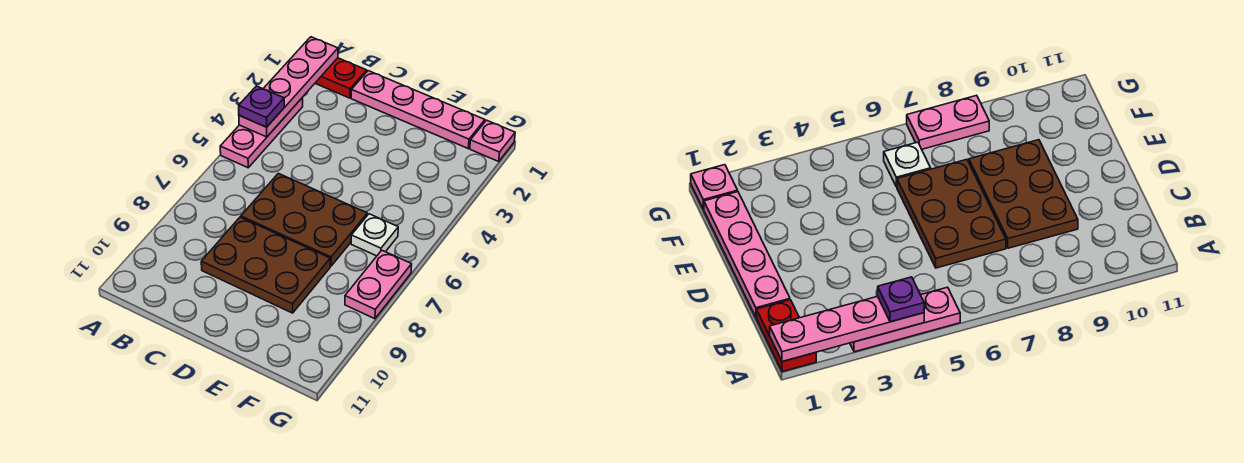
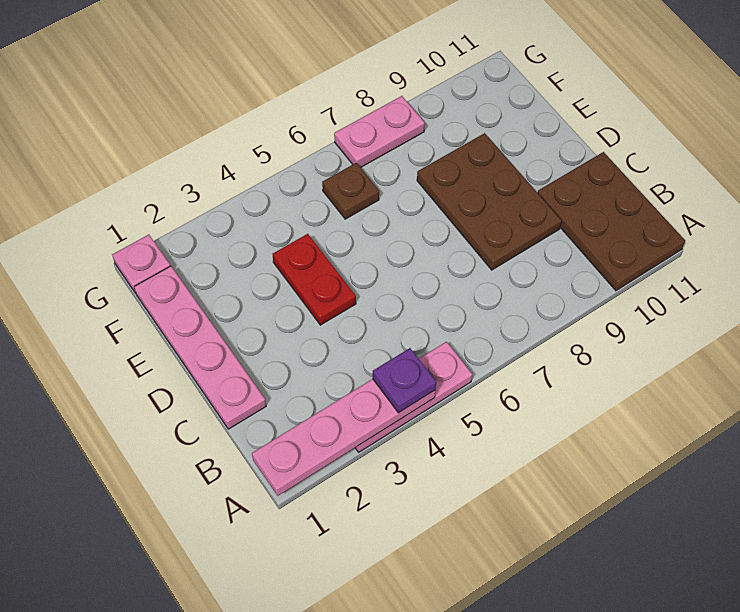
red plate A1:B1 level 1 -> red plate D4:E4 level 1
brown plate C6:E7 level 1 -> brown plate A10:C11 level 1
white plate F6 level 1 -> brown plate F6 level 1

